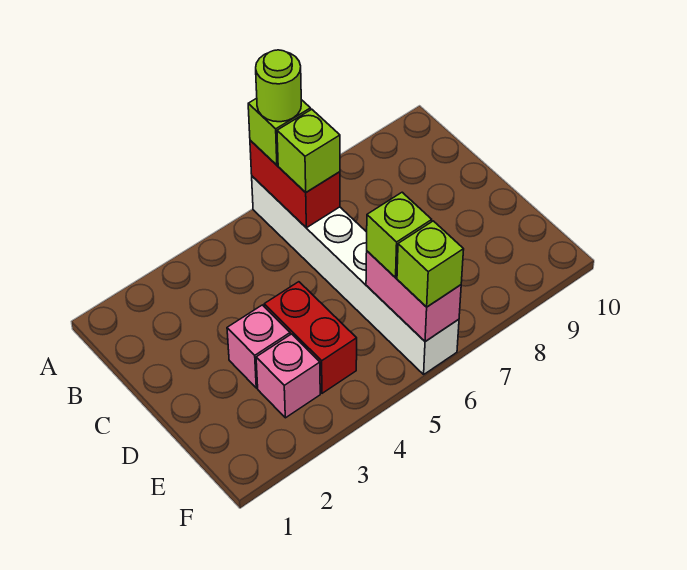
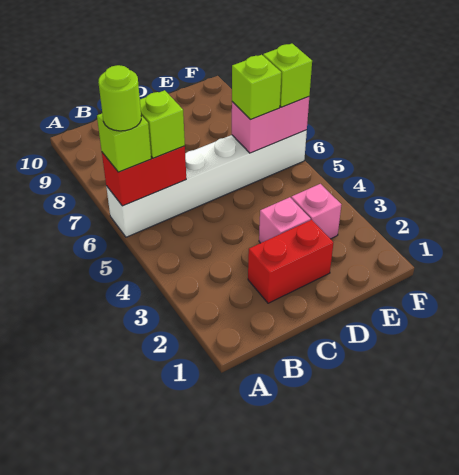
red brick D4:E4 level 1 -> red brick C2:D2 level 1

